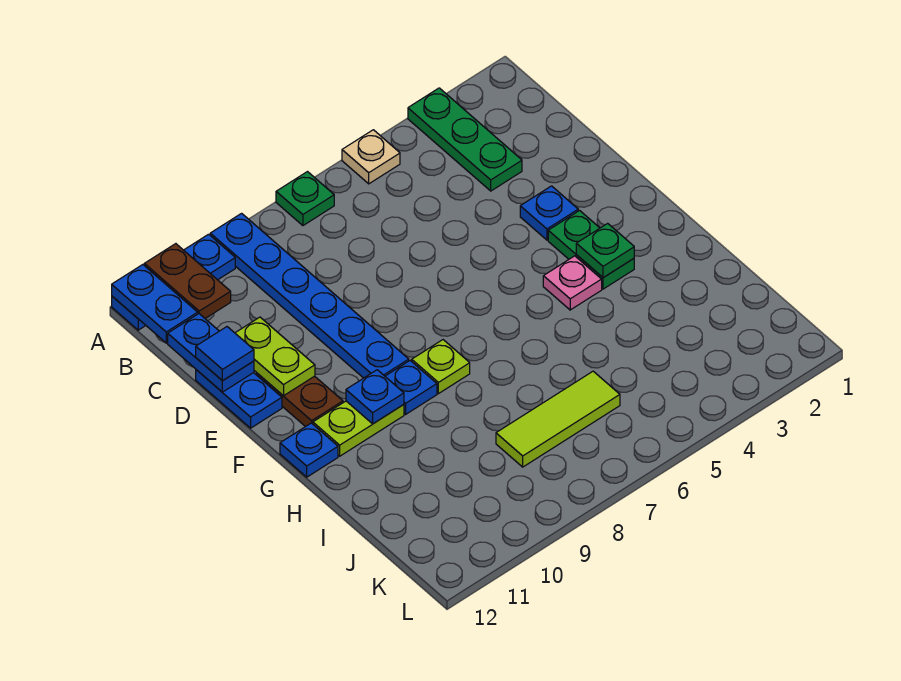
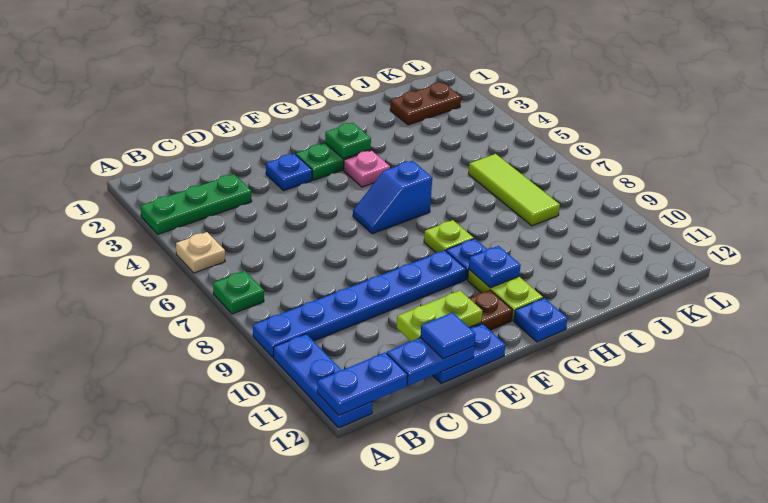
brown plate A11:B11 level 2 -> brown plate J2:K2 level 1
none -> blue slope F6:G6 level 1 top G

